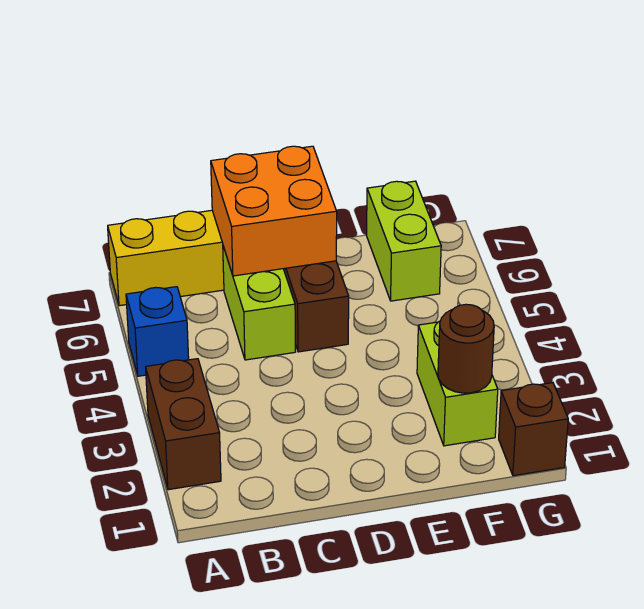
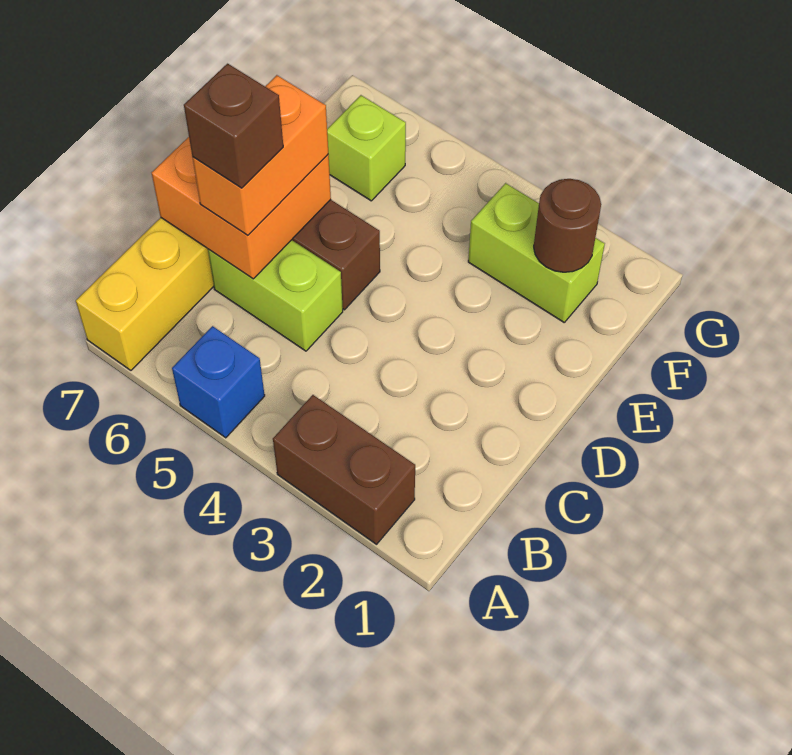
none -> orange brick C6:D6 level 3
lime brick F6:F7 level 1 -> lime brick F6 level 1
brown brick G1 level 1 -> brown brick C6 level 4

